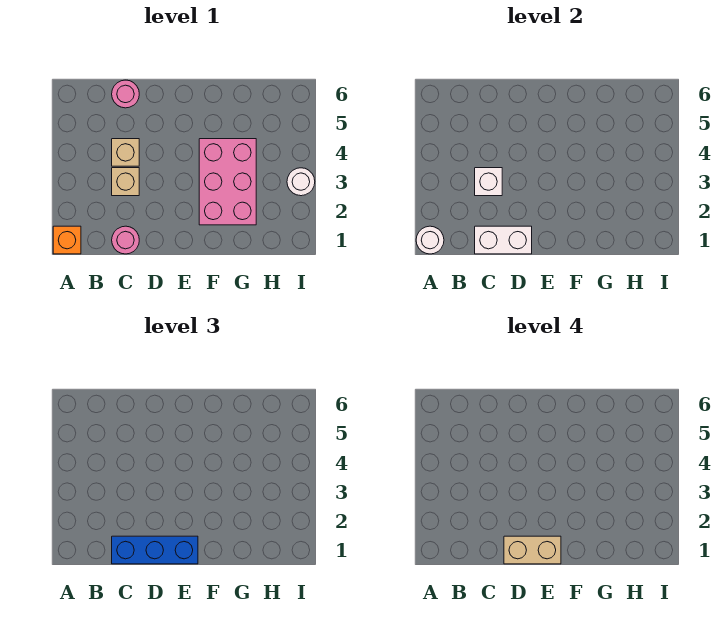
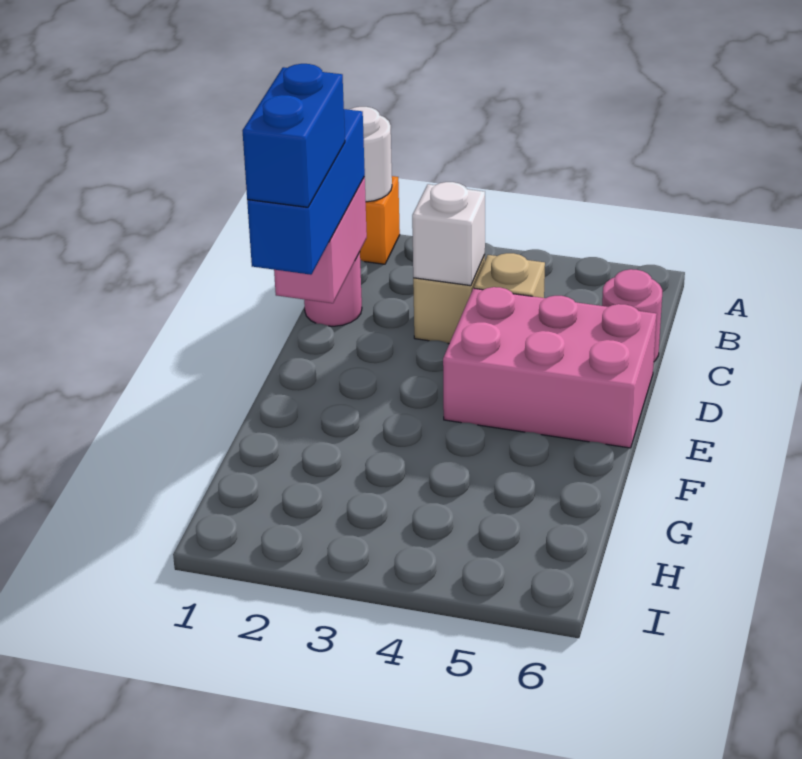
white brick C1:D1 level 2 -> pink brick C1:D1 level 2
tan brick D1:E1 level 4 -> blue brick D1:E1 level 4
pink brick F2:G4 level 1 -> pink brick D4:E6 level 1
white round brick I3 level 1 -> none

